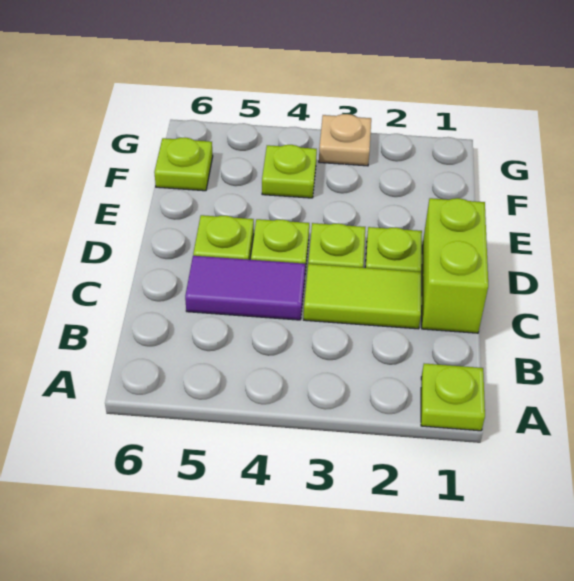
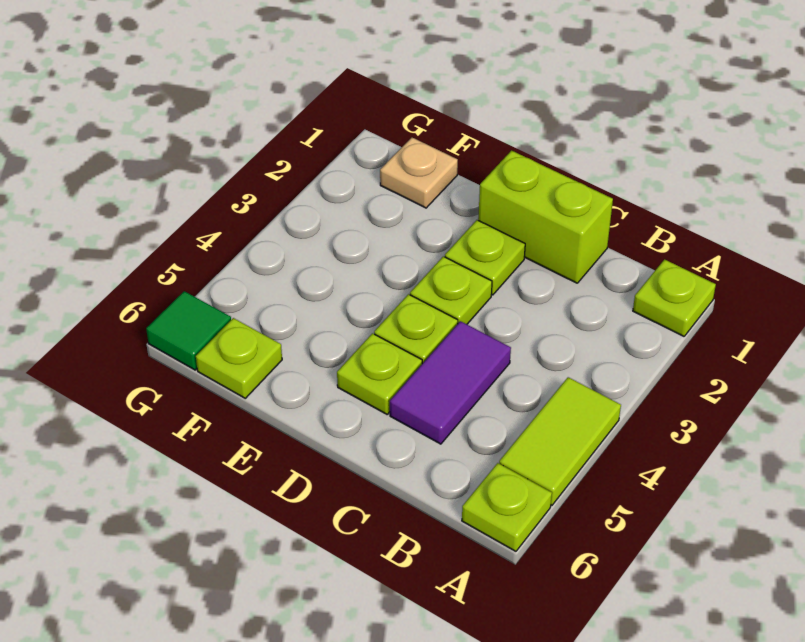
lime tile C2:C3 level 1 -> lime tile A4:A5 level 1
lime plate F4 level 1 -> lime plate A6 level 1
tan plate G3 level 1 -> tan plate F1 level 1
none -> green tile G6 level 1

